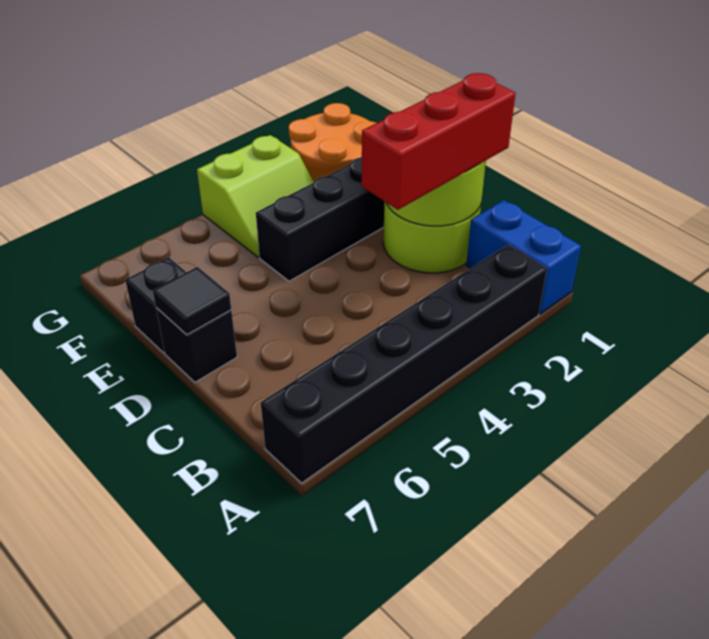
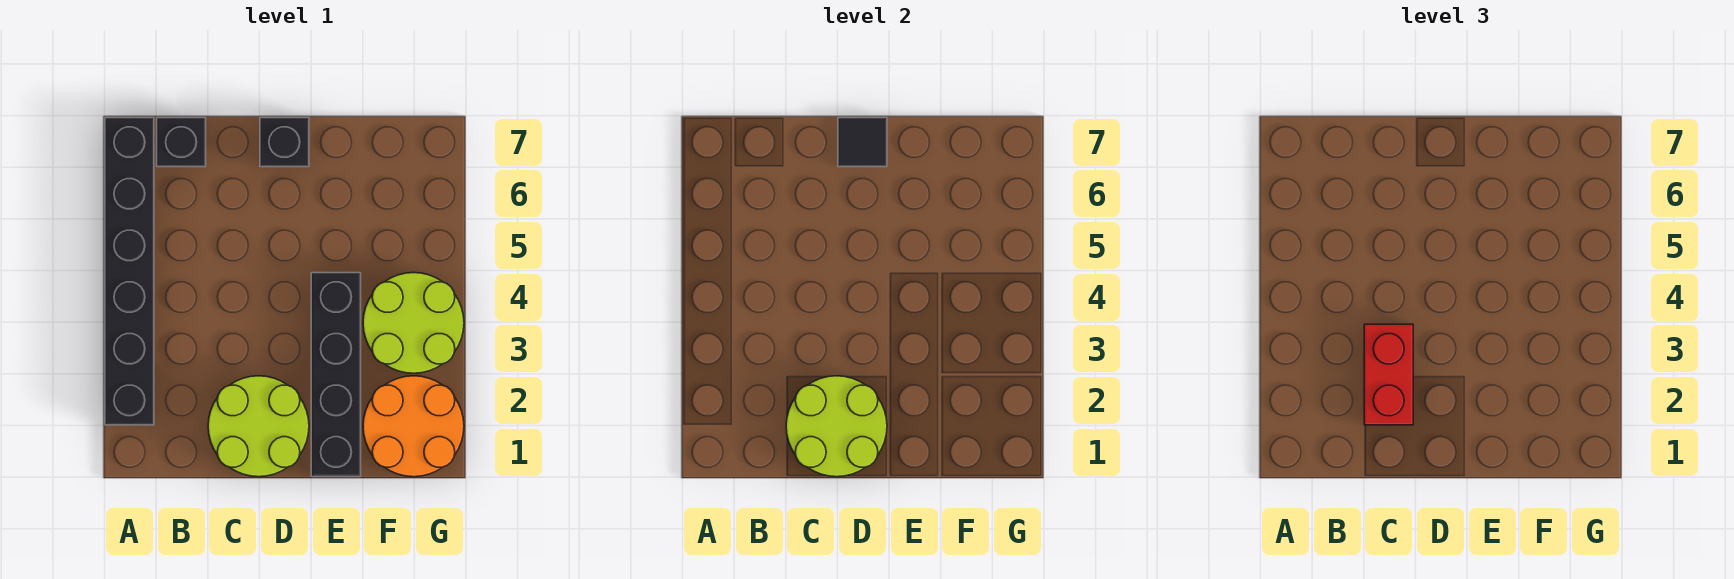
blue brick A1:B1 level 1 -> none
red brick C1:C3 level 3 -> red brick C2:C3 level 3
black brick E7 level 1 -> black brick B7 level 1
lime slope F3:G4 level 1 top G -> lime round brick F3:G4 level 1

